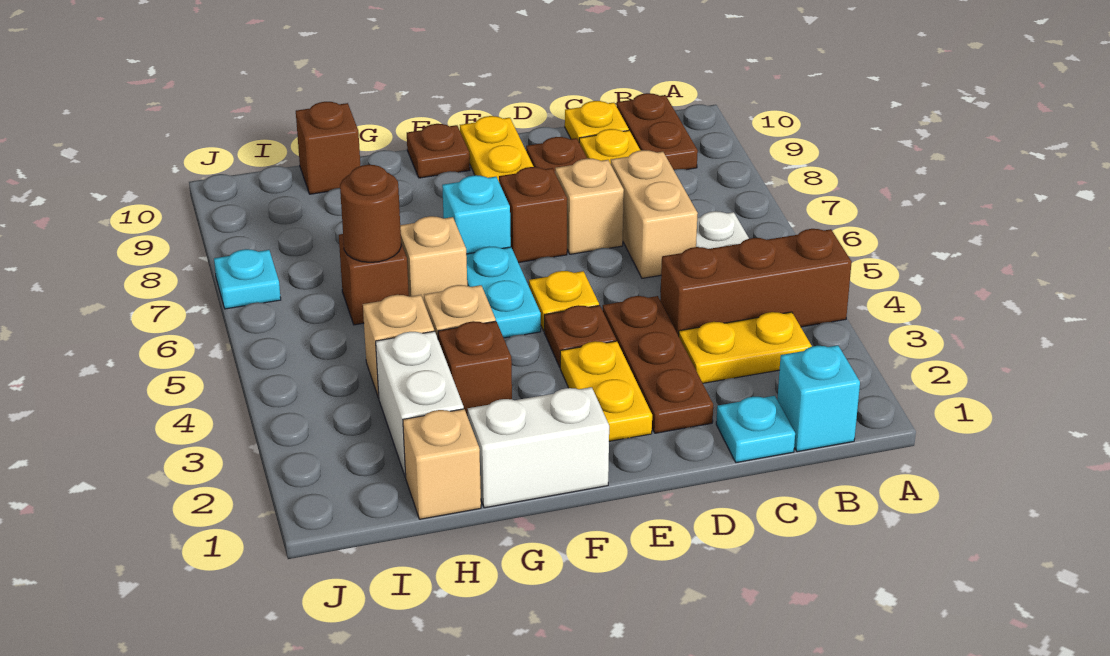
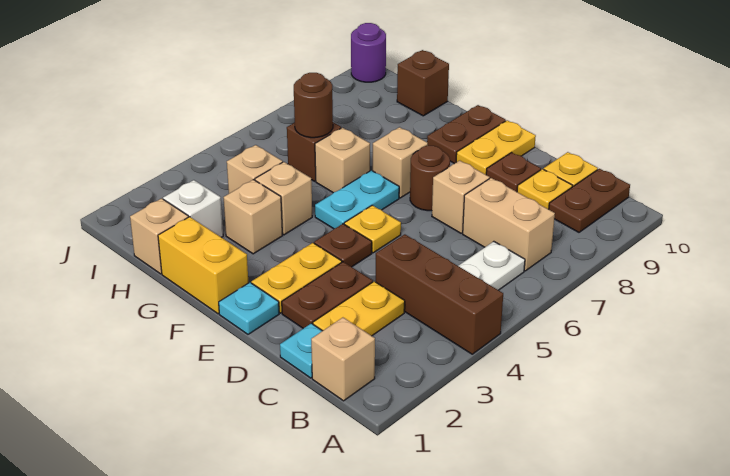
cyan brick B1 level 1 -> tan brick B1 level 1
yellow plate B3:C3 level 1 -> yellow plate C2:C3 level 1
tan brick C6:C7 level 1 -> tan brick B7:C7 level 1
brown plate D2:D4 level 1 -> brown plate D2:D3 level 1
brown brick E7 level 1 -> brown round brick E7 level 1
white brick F1:G1 level 1 -> yellow brick F1:G1 level 1
cyan brick F7 level 1 -> tan brick F7 level 1
brown plate F10 level 1 -> brown plate F9:F10 level 1
brown brick G3 level 1 -> tan brick G3 level 1
white brick H2:H3 level 1 -> white brick H2 level 1
cyan plate J7 level 1 -> cyan plate E1 level 1
none -> purple round brick J10 level 1

